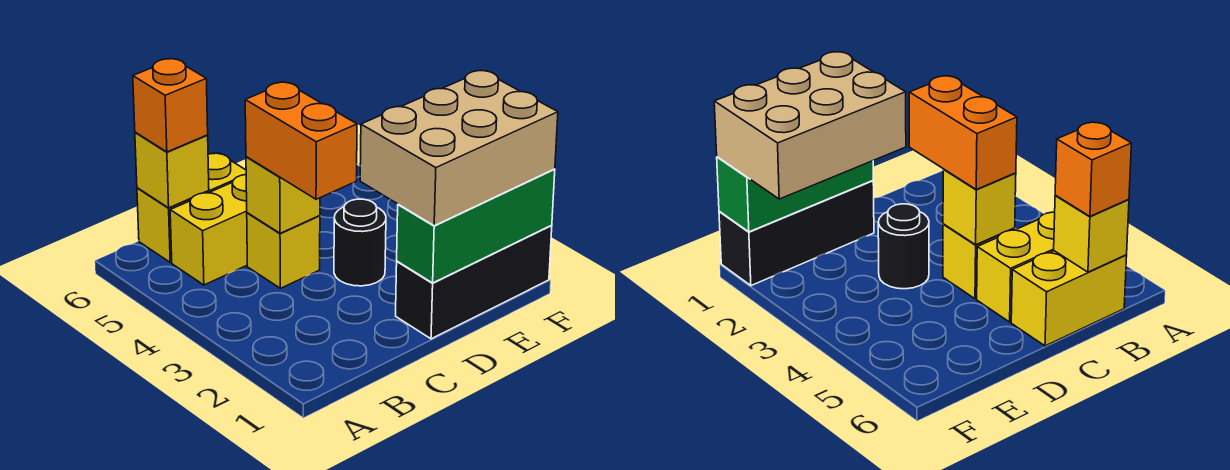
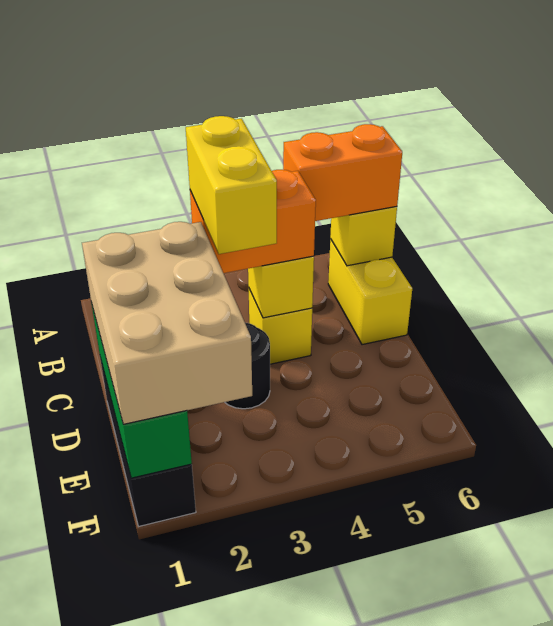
yellow brick B5:C5 level 1 -> yellow brick C3:D3 level 4
orange brick B6 level 3 -> orange brick B5:B6 level 3

